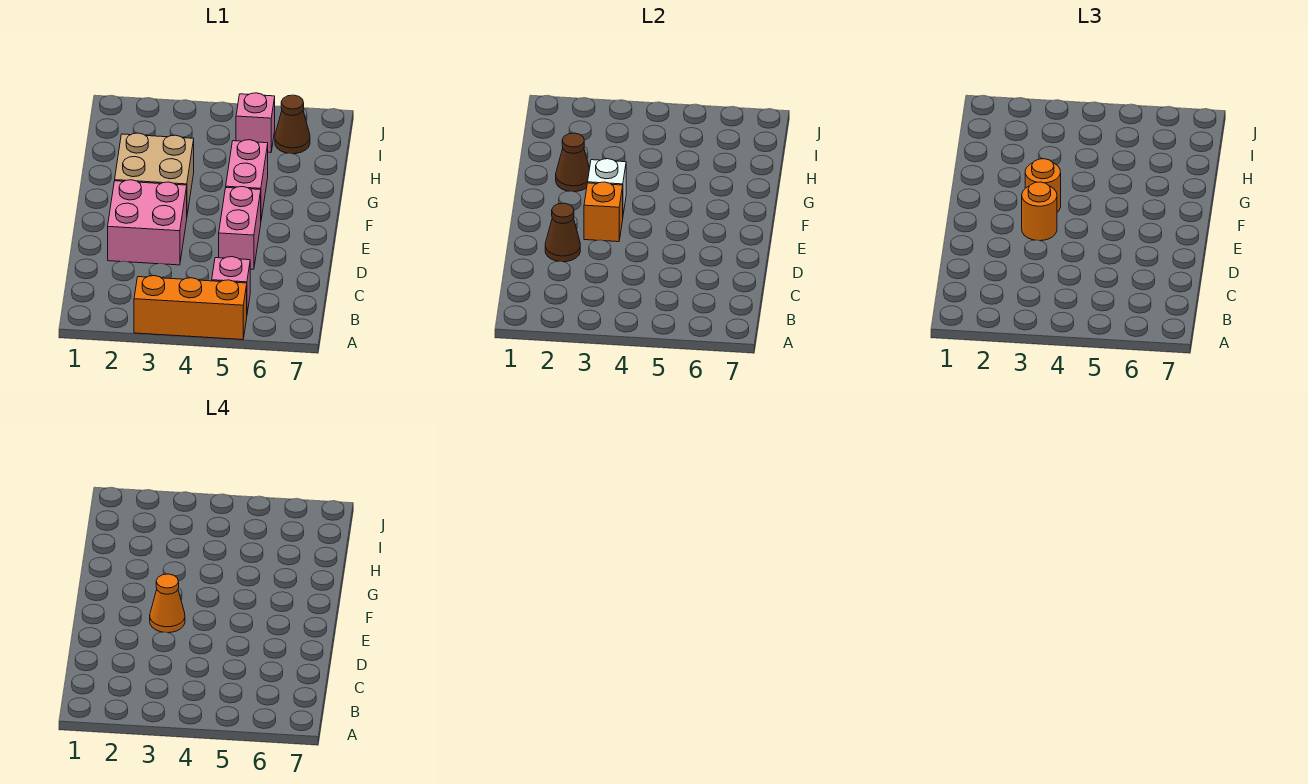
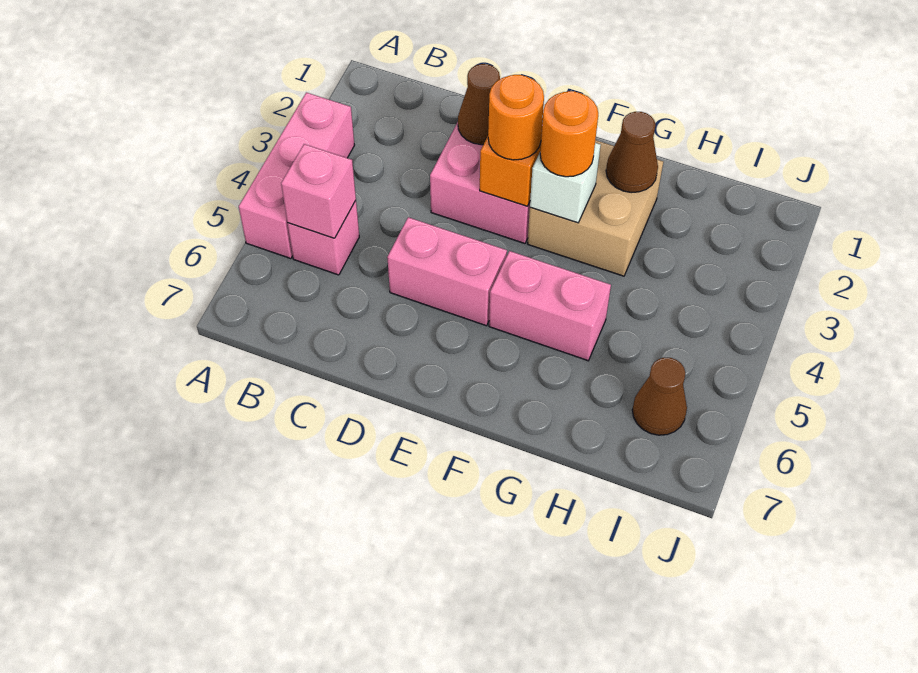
orange brick A3:A5 level 1 -> pink brick A3:A5 level 1
orange cone E3 level 4 -> none
pink brick I5 level 1 -> pink brick B5 level 2

